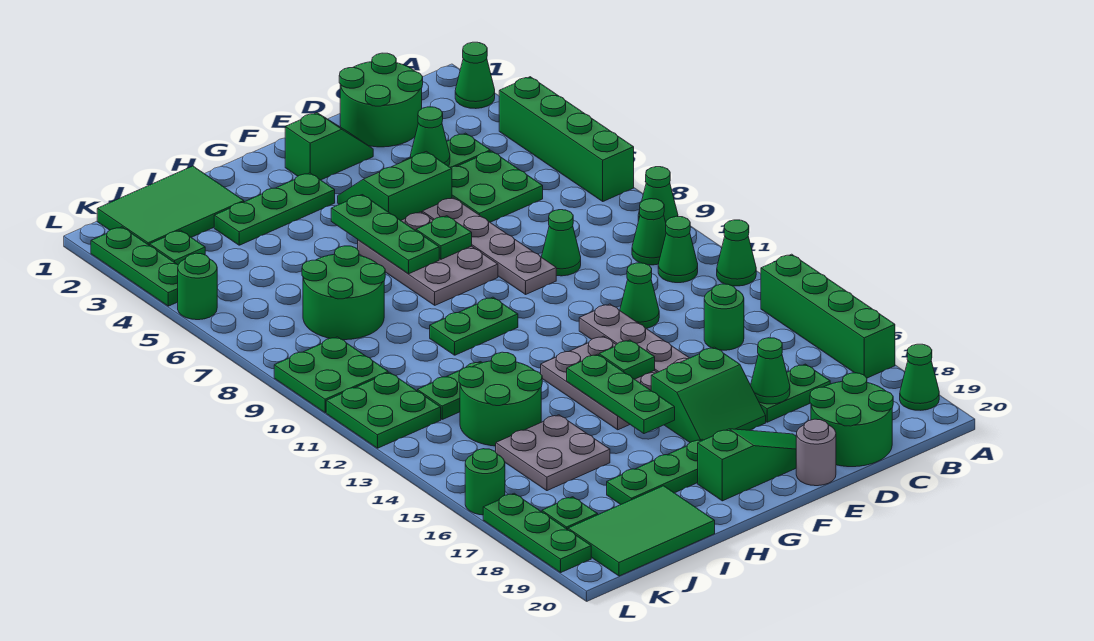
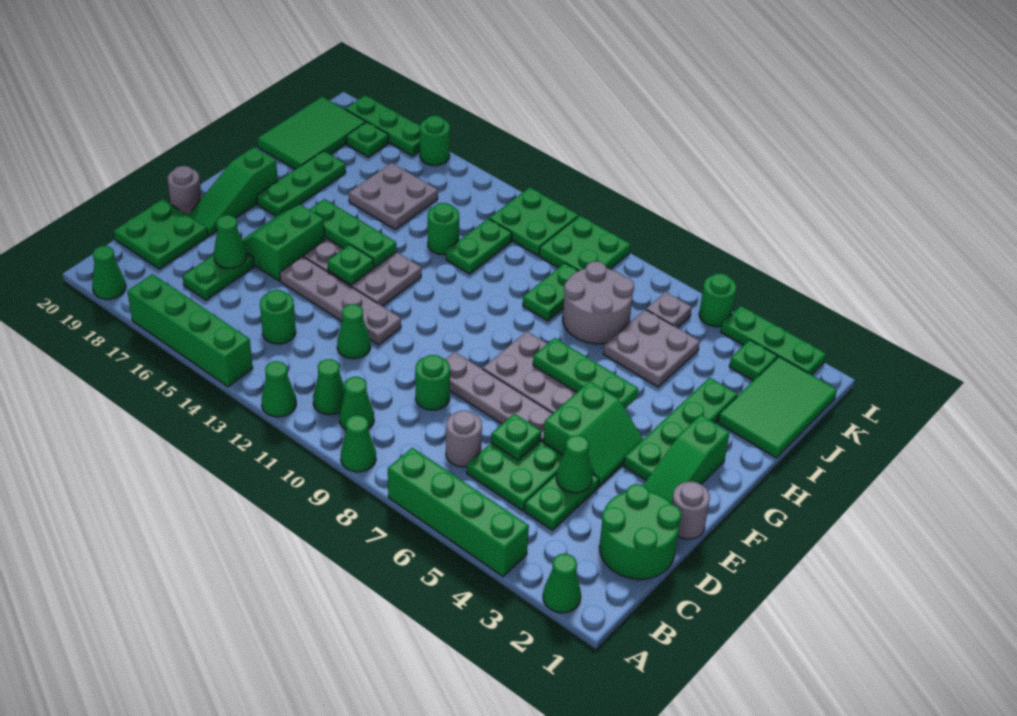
none -> grey round brick C7 level 1
green round brick C19:D20 level 1 -> green plate C19:D20 level 1
green cone D9 level 1 -> green round brick D9 level 1
none -> grey round brick E1 level 1
green slope E2:F2 level 1 top F -> green slope E2:G2 level 1 top G
green plate F7 level 2 -> green plate D6 level 2
green plate G3:I3 level 1 -> green plate F3:I3 level 1
green plate G10:H10 level 1 -> green plate I9:J9 level 1
none -> grey plate I5:J6 level 1
green round brick I7:J8 level 1 -> grey round brick I7:J8 level 1
green round brick I13:J14 level 1 -> green round brick I13 level 1
none -> grey plate K6 level 1

